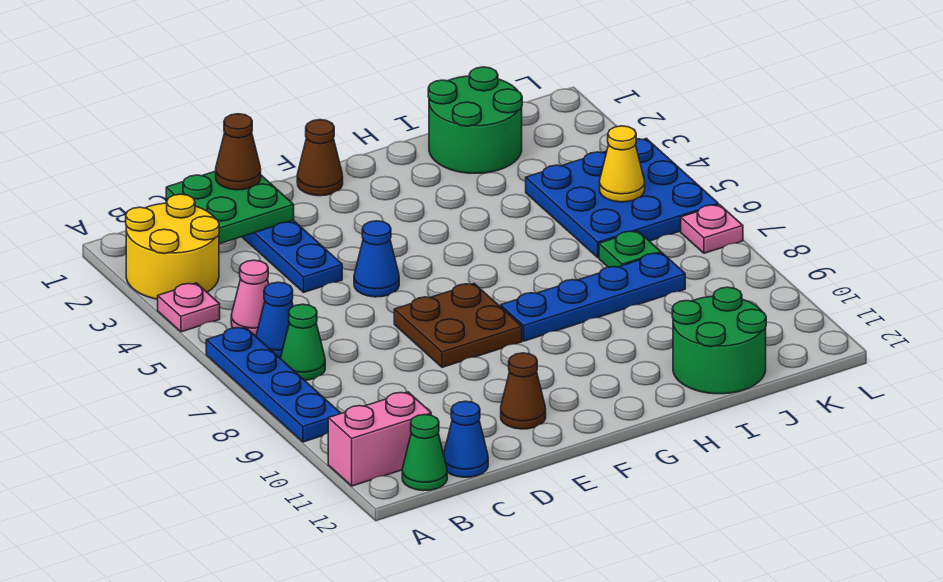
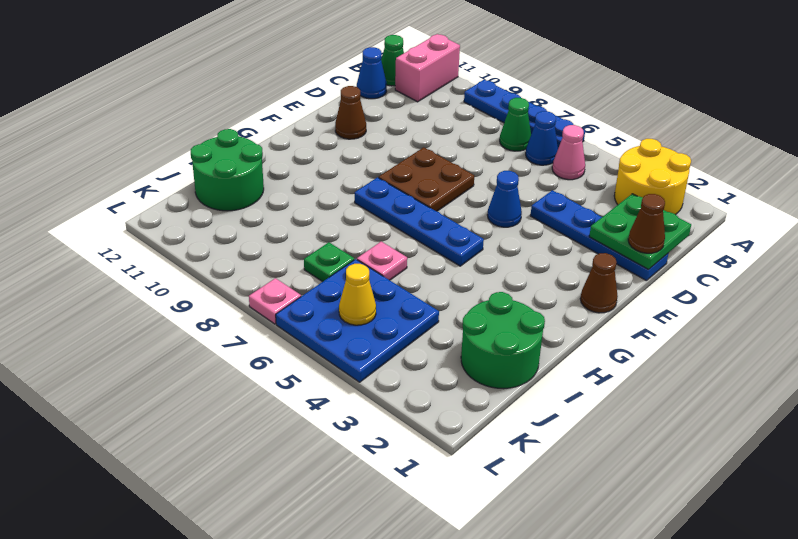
pink plate A4 level 1 -> pink plate I6 level 1
blue plate G8:J8 level 1 -> blue plate G5:G8 level 1

